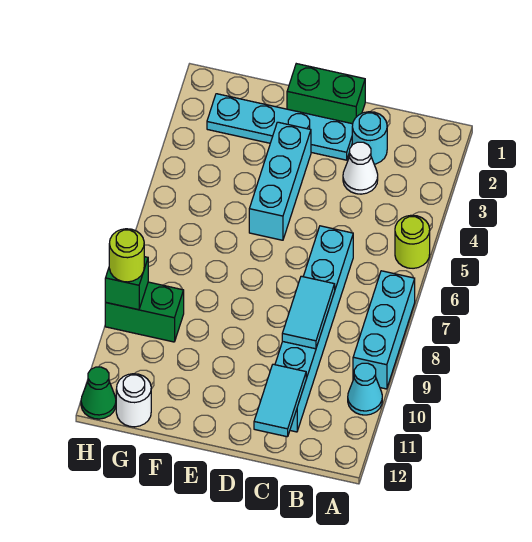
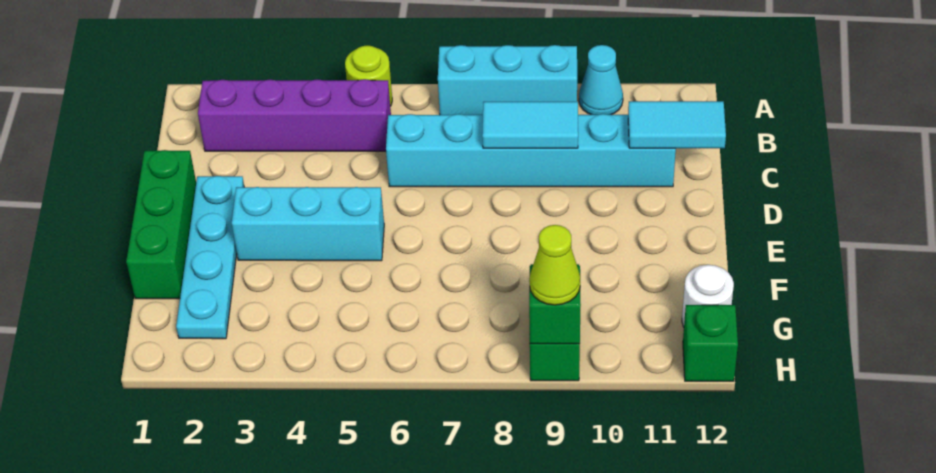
none -> purple brick B2:B5 level 1
cyan round brick C2 level 1 -> none
white cone C3 level 1 -> none
green brick D1:E1 level 1 -> green brick D1:F1 level 1
lime round brick H9 level 3 -> lime cone H9 level 3
green cone H12 level 1 -> green brick H12 level 1

